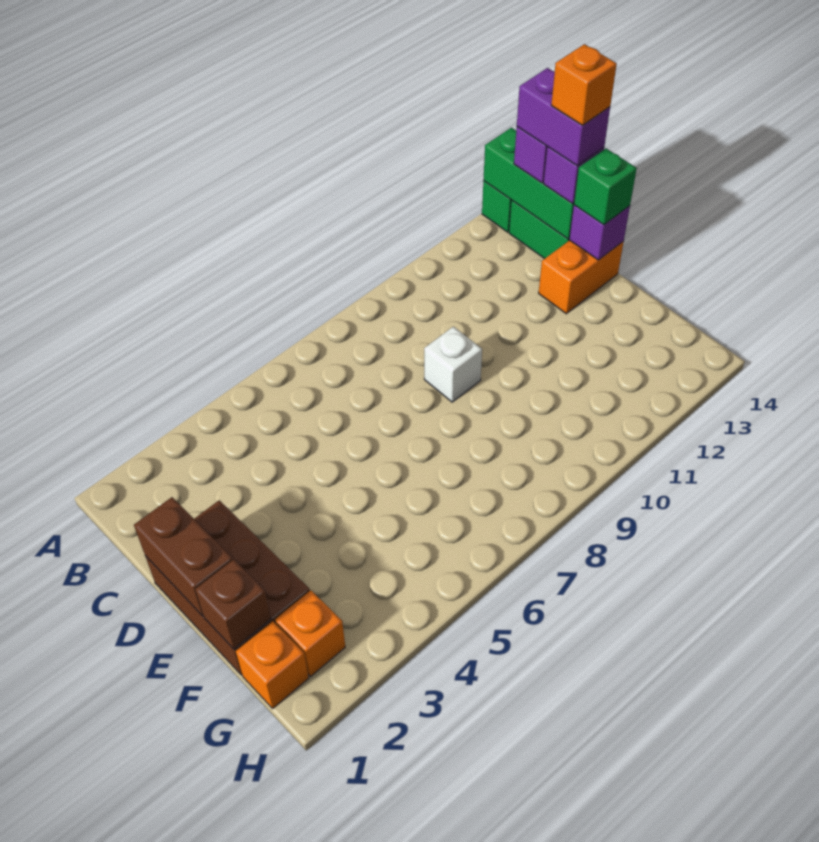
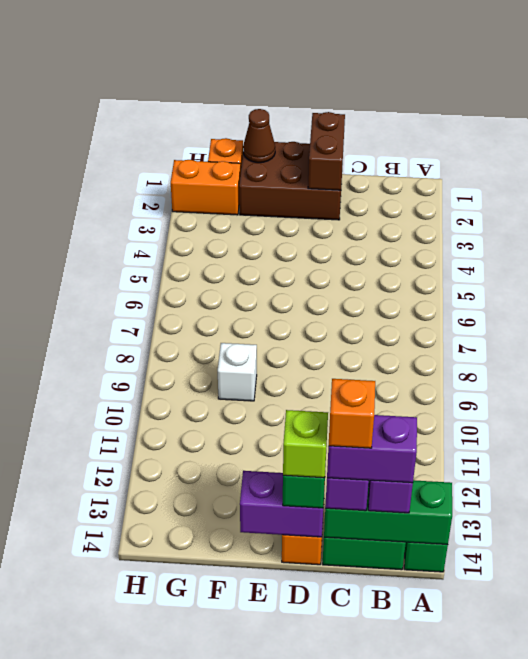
brown brick D1:E1 level 2 -> brown brick D1:D2 level 2
white brick D9 level 1 -> white brick F9 level 1
purple brick D14 level 2 -> purple brick D14:E14 level 2
none -> lime brick D14 level 4
brown brick F1 level 2 -> brown cone F1 level 2
orange brick G2 level 1 -> orange brick G2:H2 level 1

